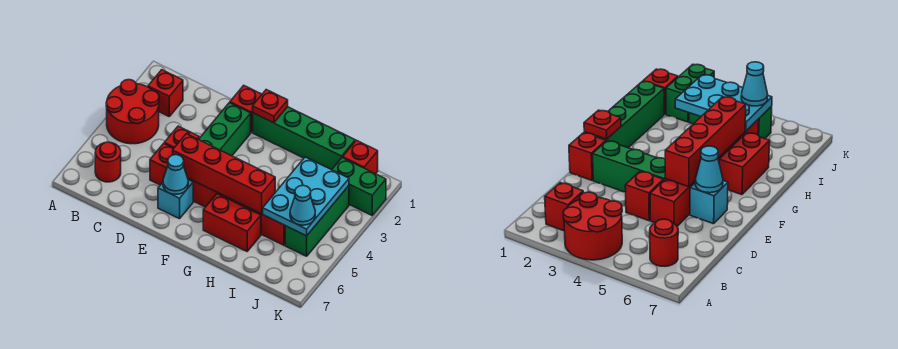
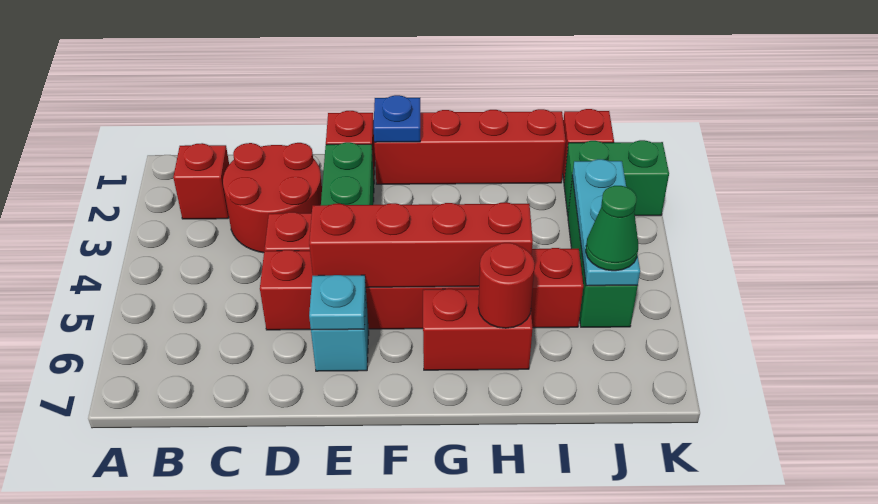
red round brick A3:B4 level 1 -> red round brick C2:D3 level 1
red round brick B6 level 1 -> red round brick H6 level 2
cyan cone E6 level 2 -> cyan plate E6 level 2
green brick F1:I1 level 1 -> red brick F1:I1 level 1
red plate F1 level 2 -> blue plate F1 level 2
cyan plate I3:J5 level 2 -> cyan plate J3:J5 level 2
cyan cone J5 level 3 -> green cone J5 level 3

